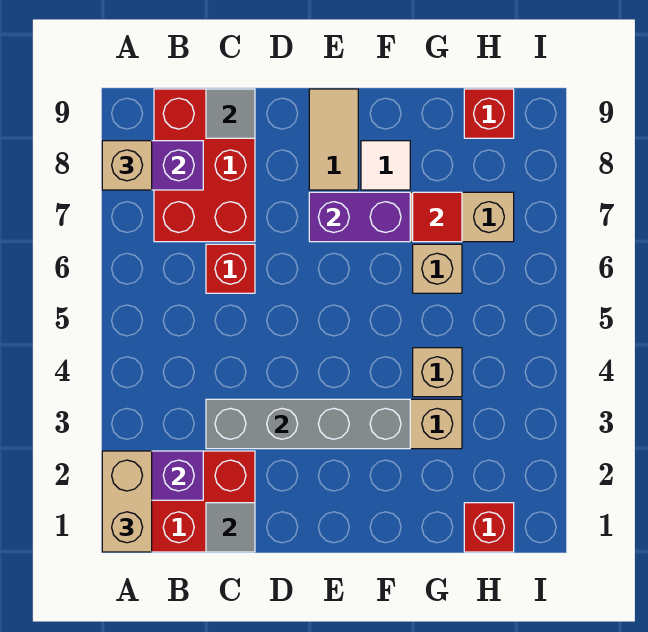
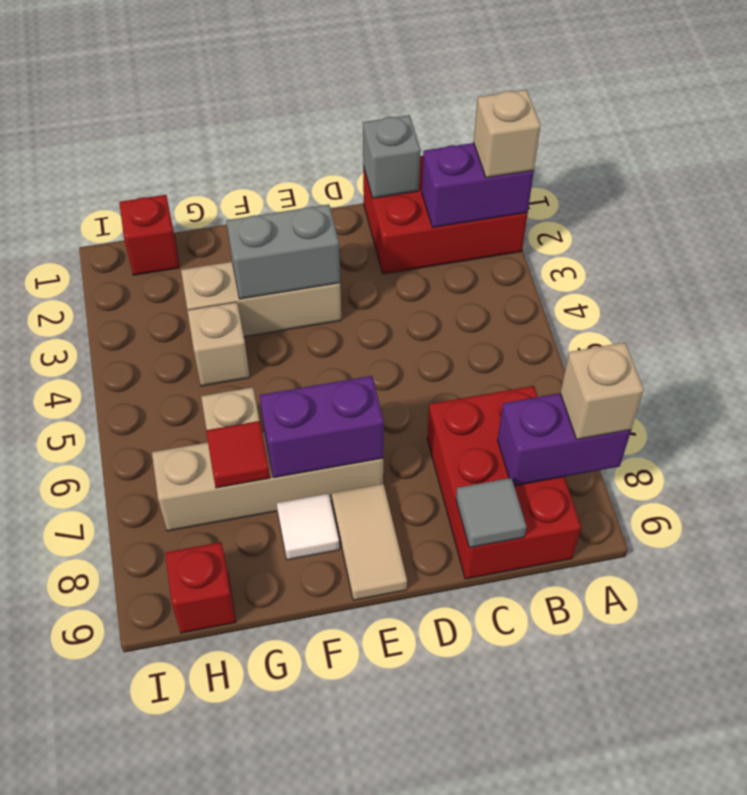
tan brick A1:A2 level 3 -> tan brick A2 level 3
grey tile C1 level 2 -> grey brick C1 level 2
grey brick C3:F3 level 2 -> grey brick E3:F3 level 2
red brick C6 level 1 -> none

